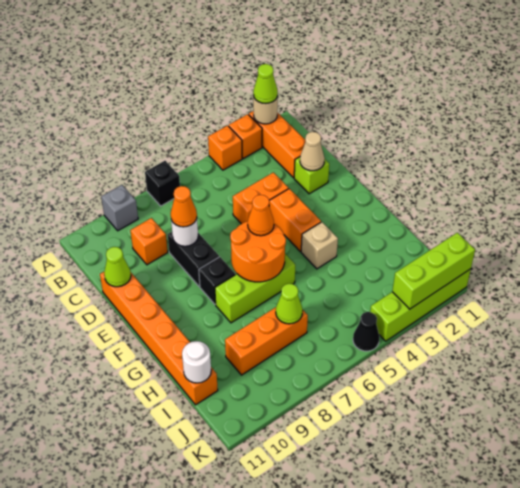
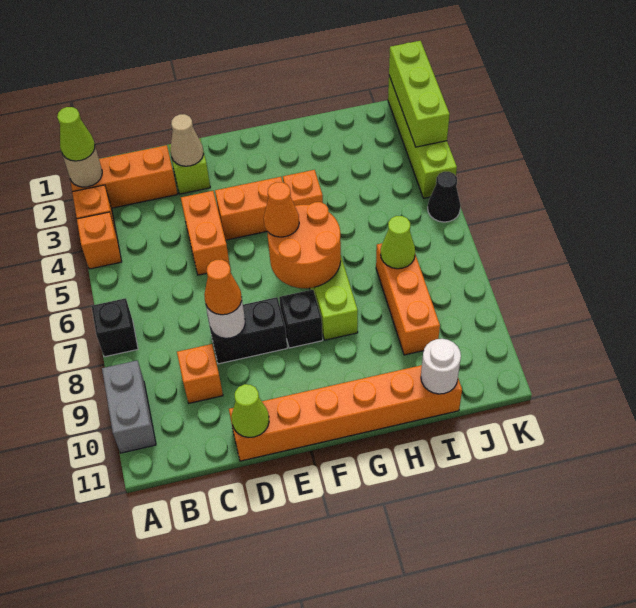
grey brick A9 level 1 -> grey brick A9:A10 level 1
tan brick G4 level 1 -> orange brick G4 level 1

